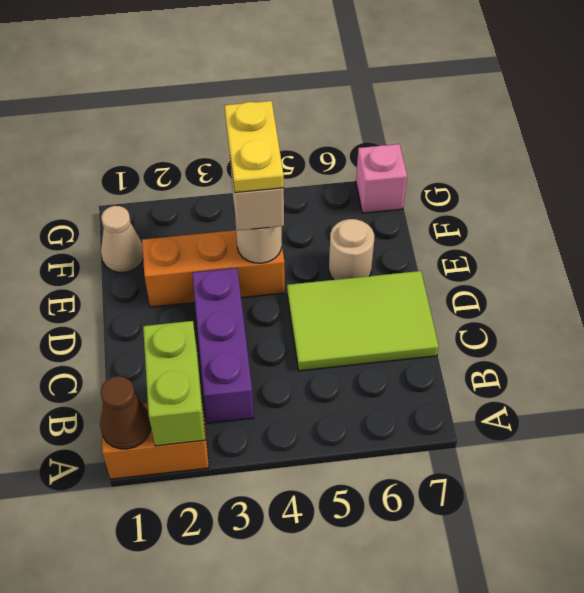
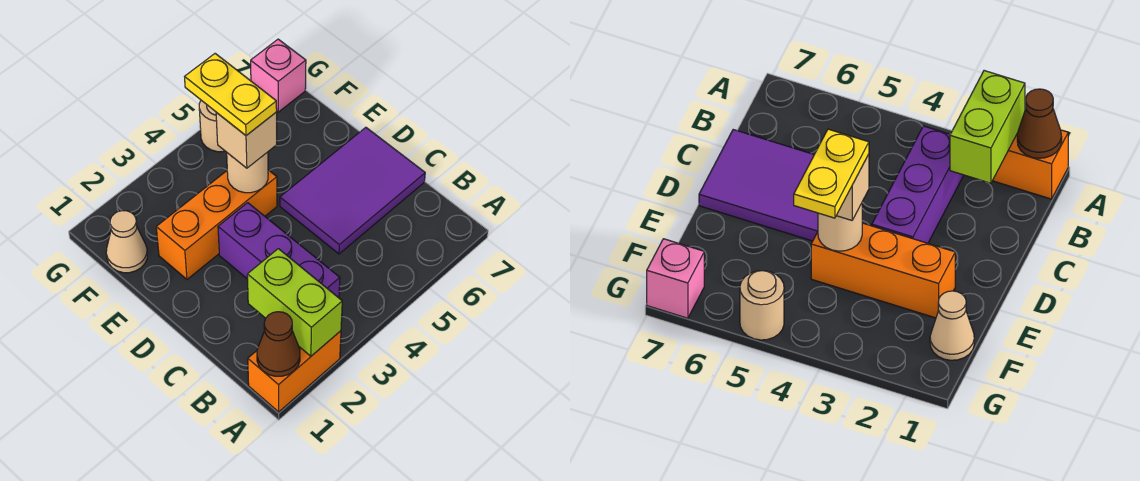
lime tile C5:D7 level 1 -> purple tile C5:D7 level 1
tan round brick E6 level 1 -> tan round brick G5 level 1

